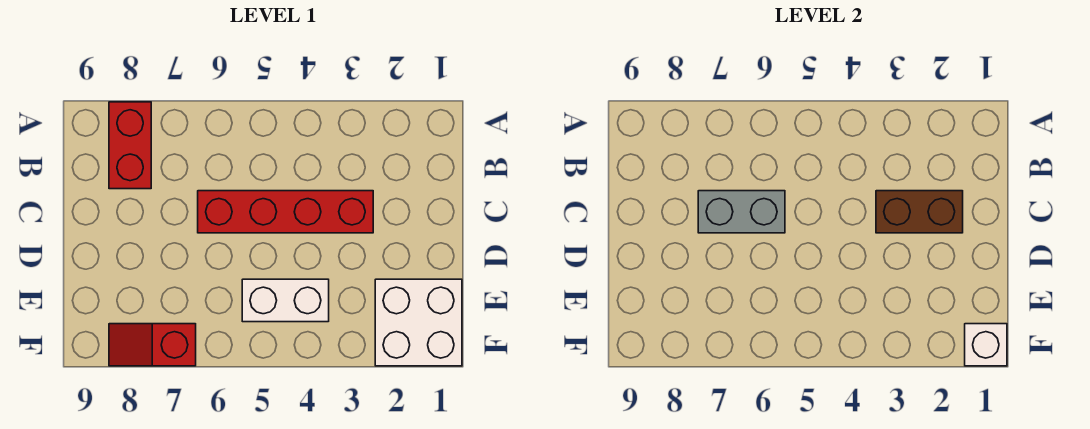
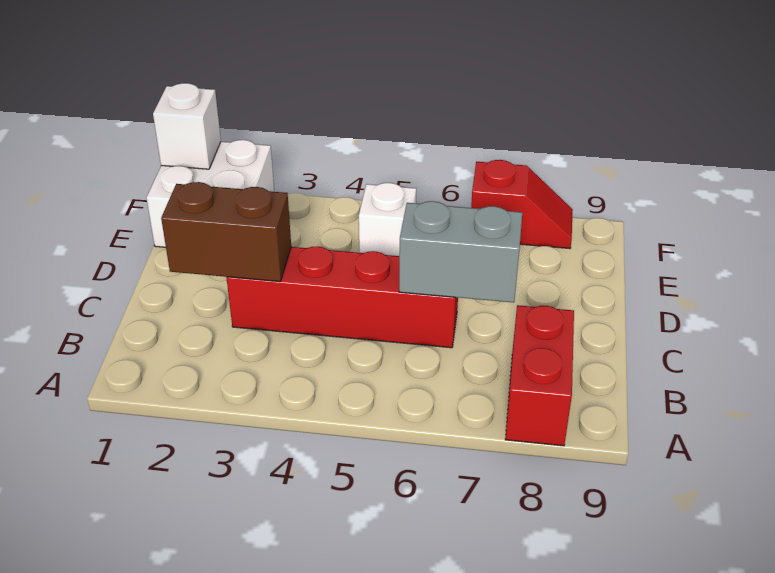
white brick E4:E5 level 1 -> white brick E5 level 1

